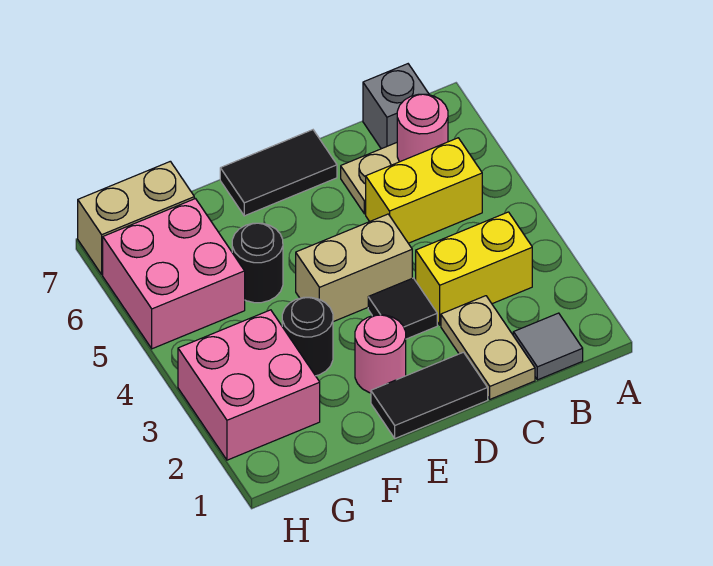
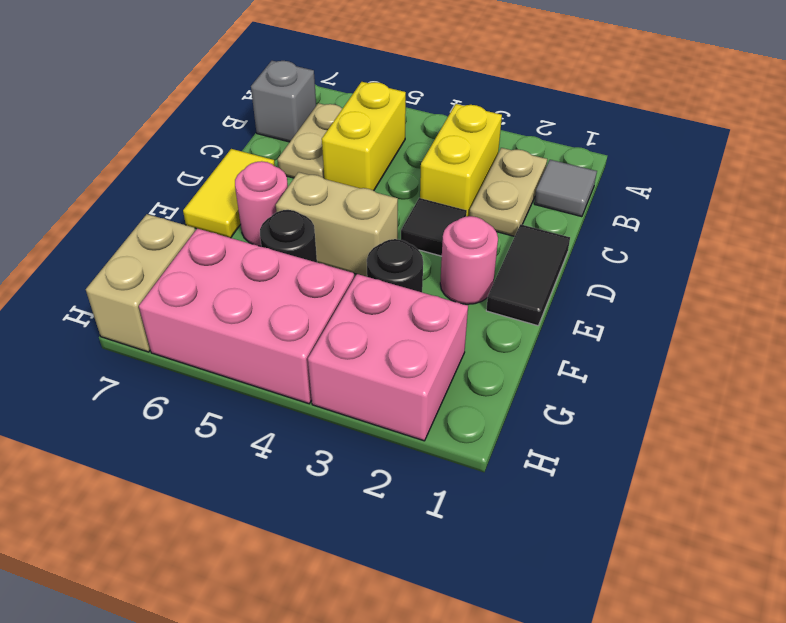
pink round brick B6 level 2 -> pink round brick E6 level 1
tan plate C1:C2 level 1 -> tan plate B2:C2 level 1
tan brick D4:E4 level 1 -> tan brick E4:E5 level 1
black tile D7:E7 level 1 -> yellow tile D7:E7 level 1
pink brick G5:H6 level 1 -> pink brick G4:H6 level 1

